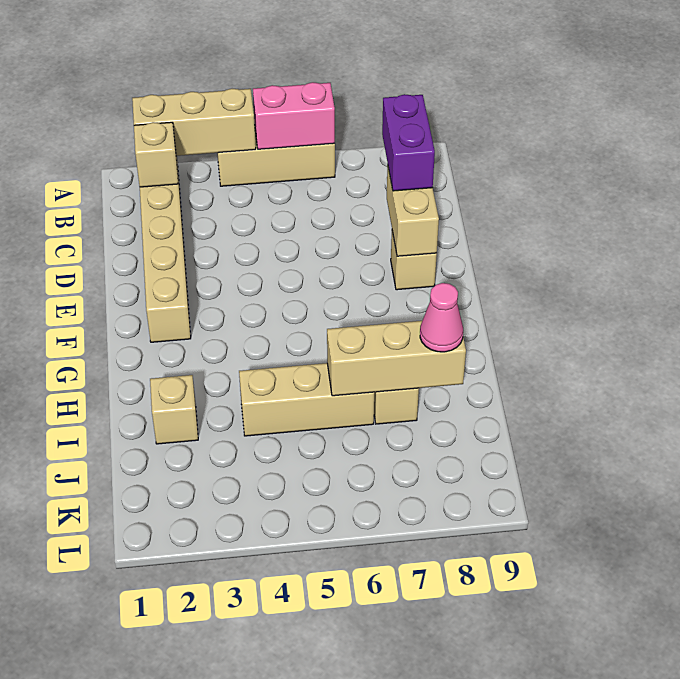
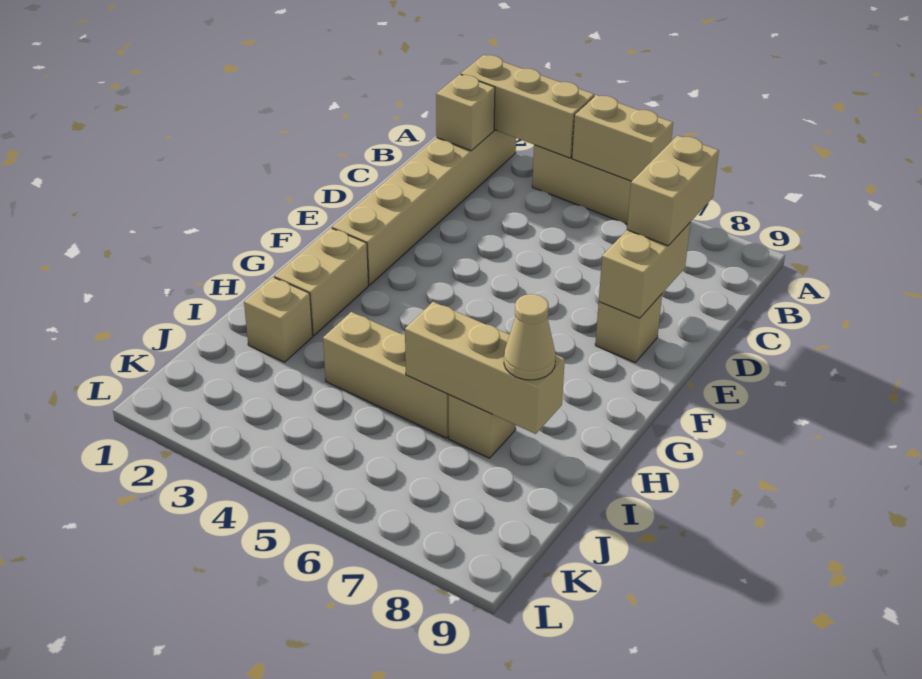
pink brick A5:A6 level 2 -> tan brick A5:A6 level 2
purple brick C8:D8 level 3 -> tan brick C8:D8 level 3
none -> tan brick G2:H2 level 1
pink cone I8 level 3 -> tan cone I8 level 3

